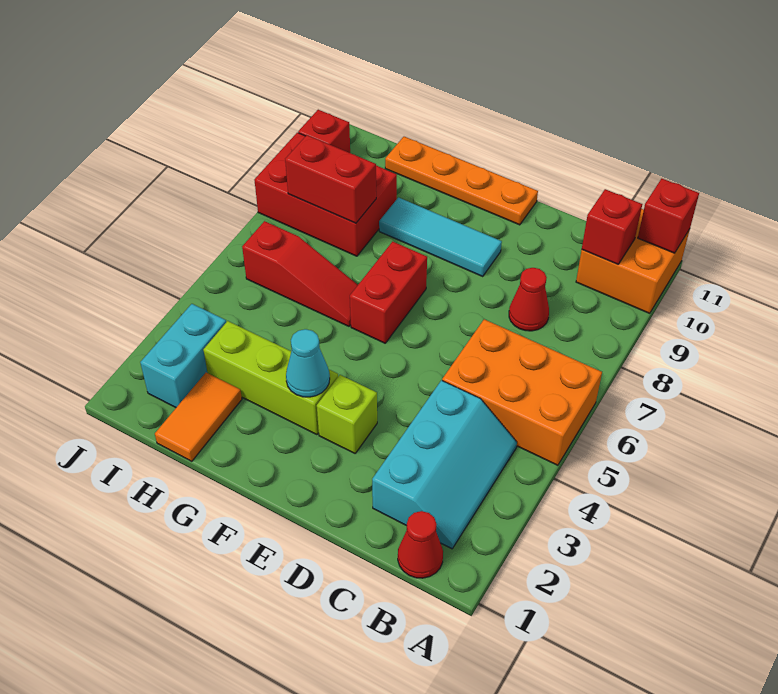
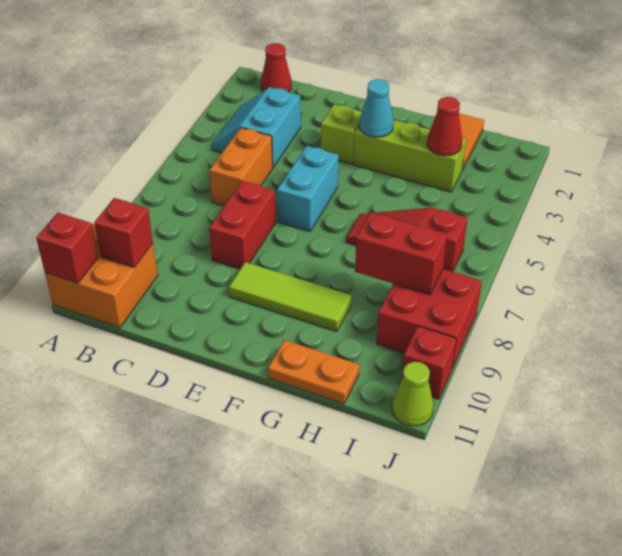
orange brick A5:C6 level 1 -> orange brick C5:C6 level 1
cyan slope B2:C4 level 1 top C -> cyan slope B3:C4 level 1 top C
red cone C8 level 1 -> red cone H3 level 2
cyan tile E9:G9 level 1 -> lime tile E9:G9 level 1
orange plate E11:H11 level 1 -> orange plate G11:H11 level 1
red brick F6:F7 level 1 -> red brick D7:D8 level 1
red brick H8:J9 level 1 -> red brick I8:J9 level 1
cyan brick I2:I3 level 1 -> cyan brick E5:E6 level 1
none -> lime cone J11 level 1

